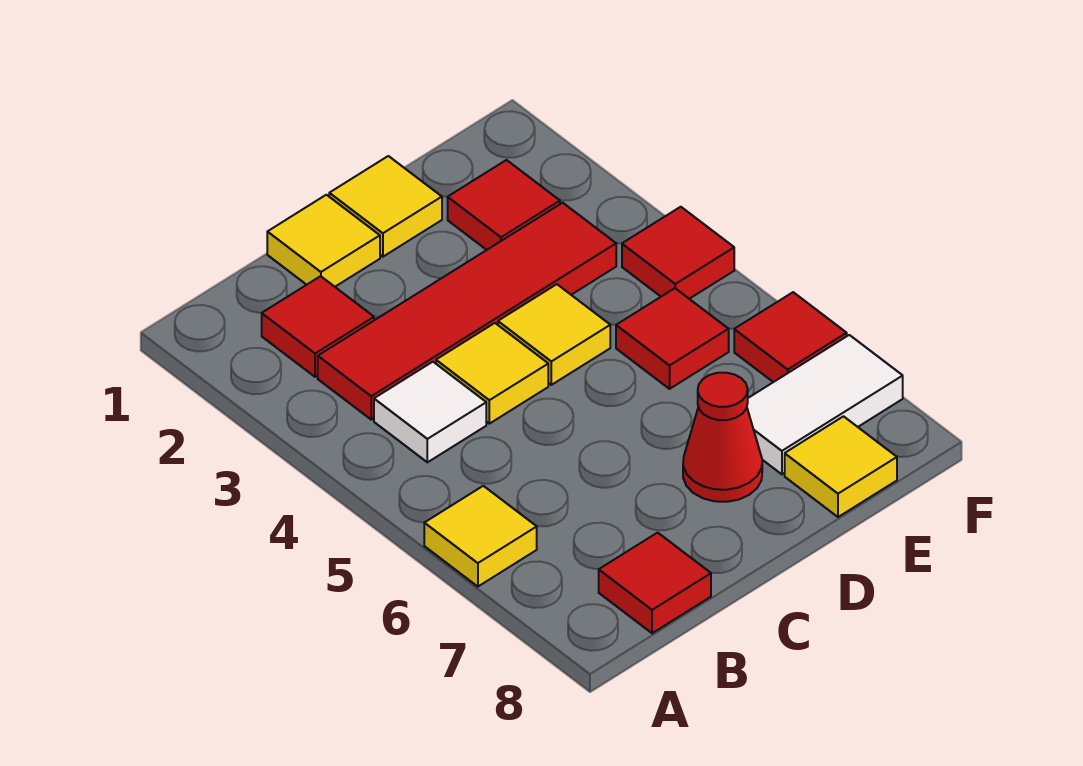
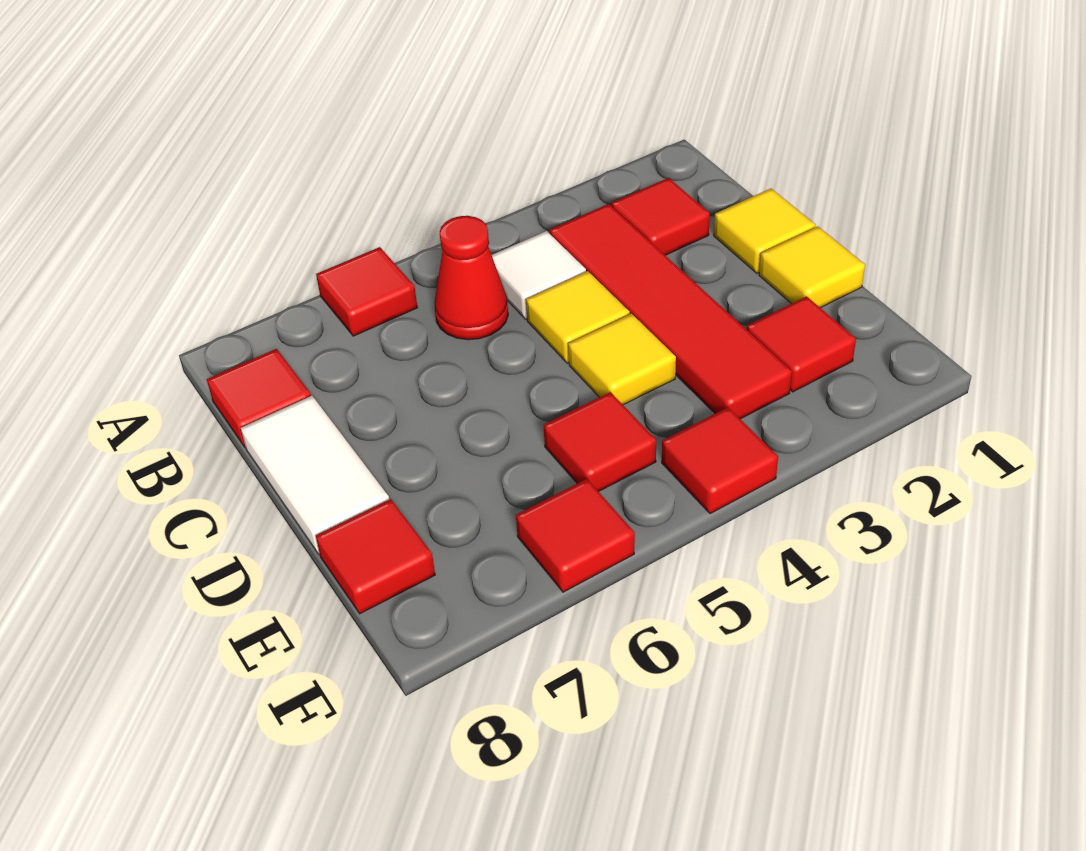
yellow tile A6 level 1 -> red tile A6 level 1
red cone D7 level 1 -> red cone B5 level 1
white tile E7:F7 level 1 -> white tile C8:D8 level 1
yellow tile E8 level 1 -> red tile E8 level 1

